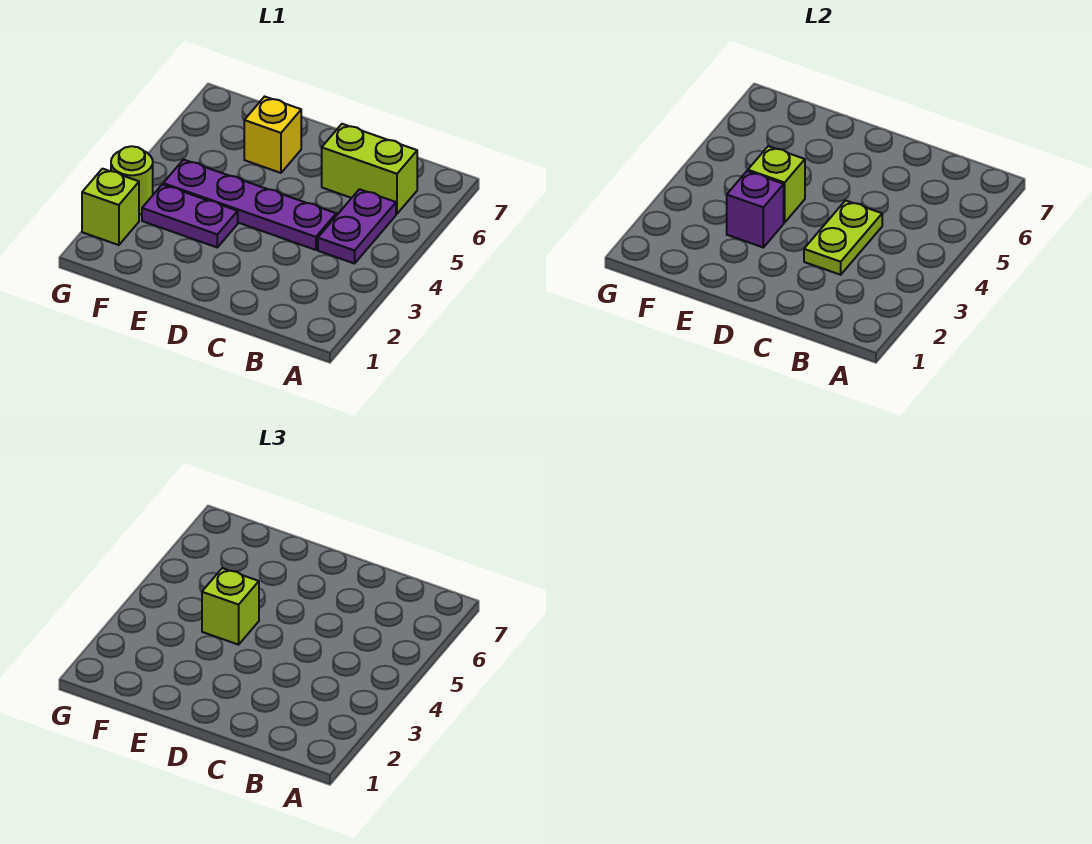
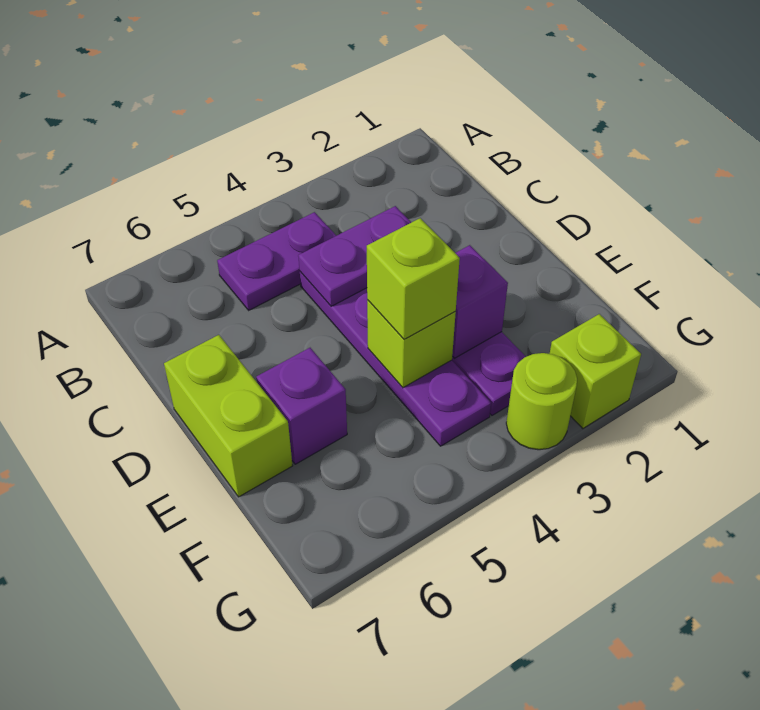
lime brick B6:C6 level 1 -> lime brick D7:E7 level 1
lime plate C3:C4 level 2 -> purple plate C3:C4 level 2
yellow brick E6 level 1 -> purple brick E6 level 1

